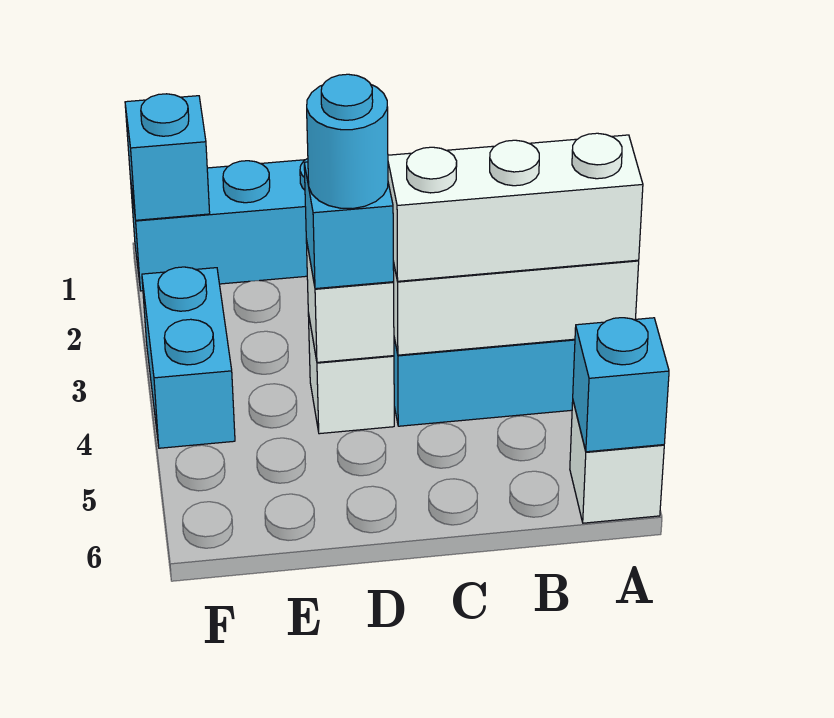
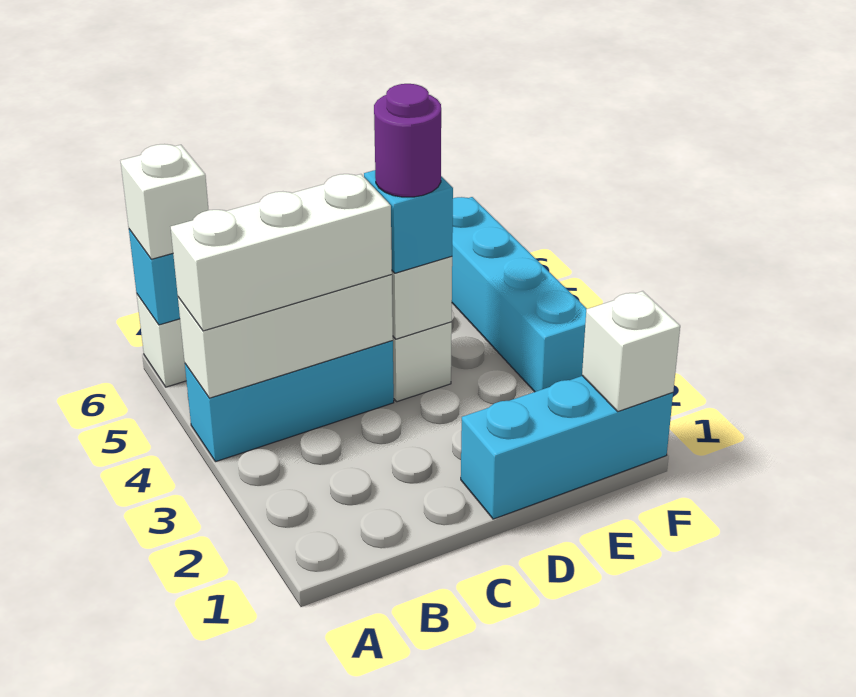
none -> white brick A6 level 3
cyan round brick D4 level 4 -> purple round brick D4 level 4
cyan brick F1 level 2 -> white brick F1 level 2
cyan brick F3:F4 level 1 -> cyan brick F3:F6 level 1

